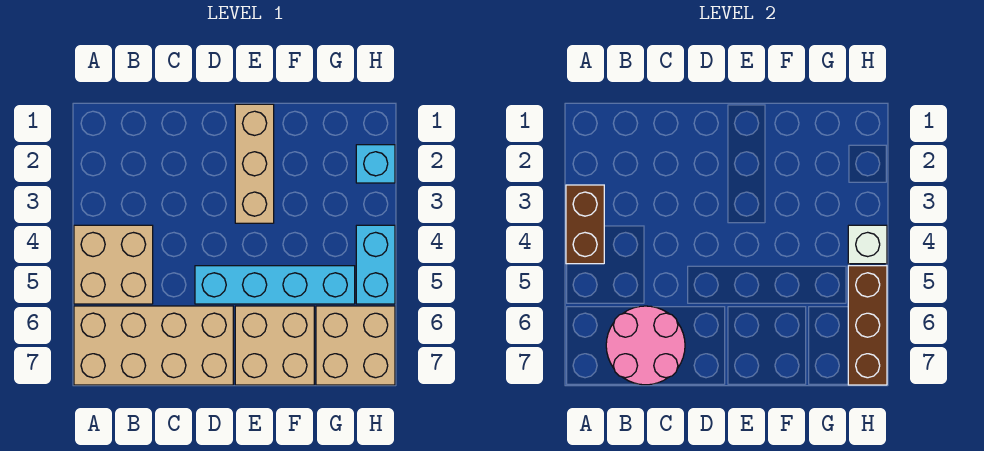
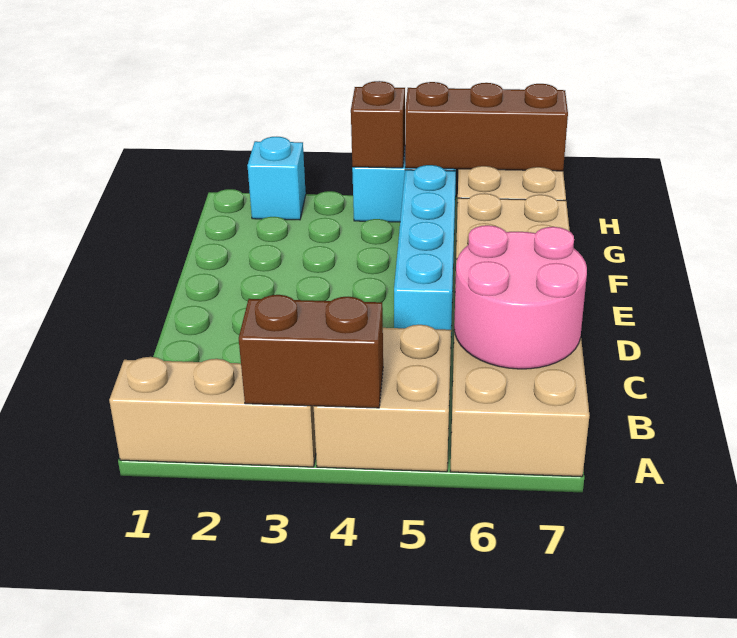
tan brick E1:E3 level 1 -> tan brick A1:A3 level 1
white brick H4 level 2 -> brown brick H4 level 2

